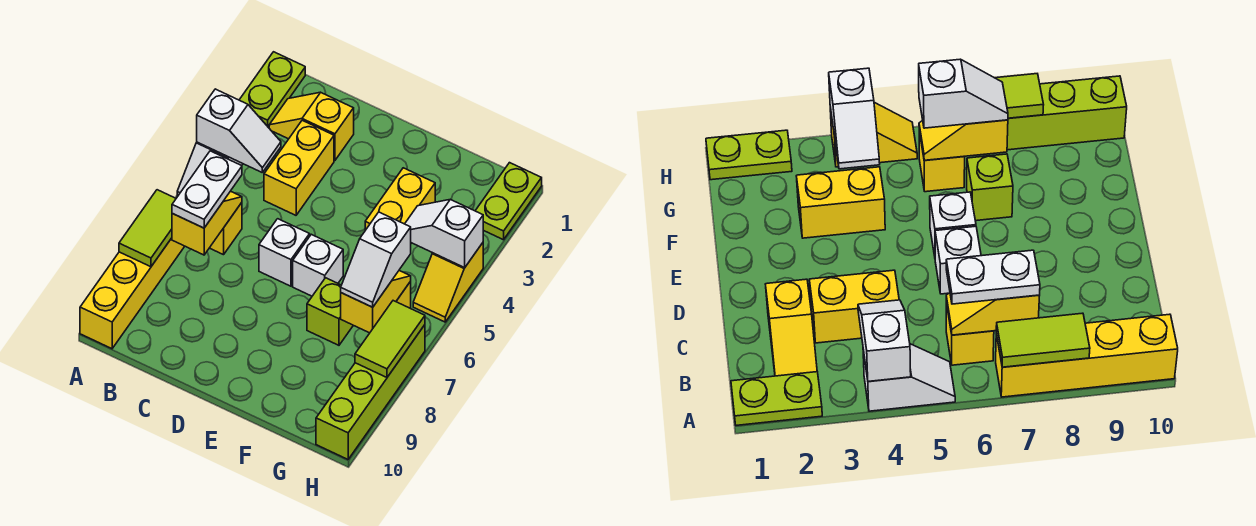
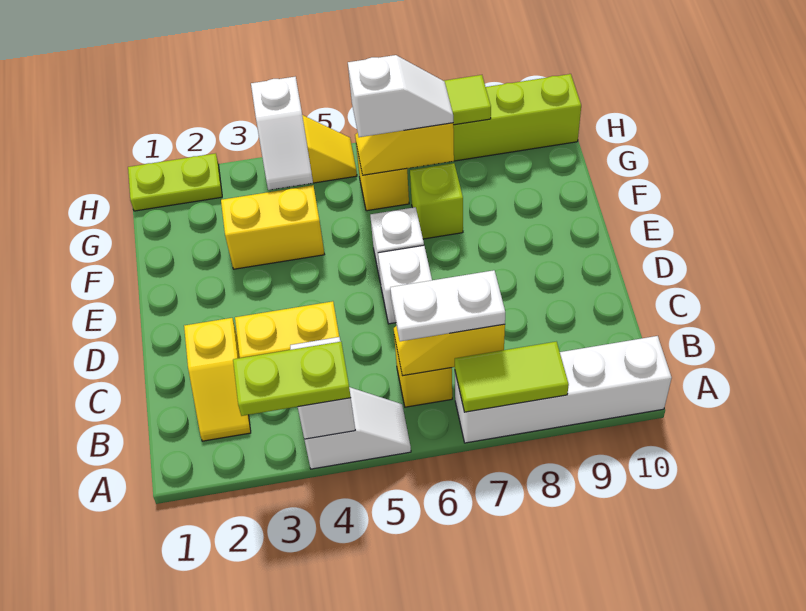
lime plate A1:A2 level 1 -> lime plate A3:A4 level 3
yellow brick A7:A10 level 1 -> white brick A7:A10 level 1

